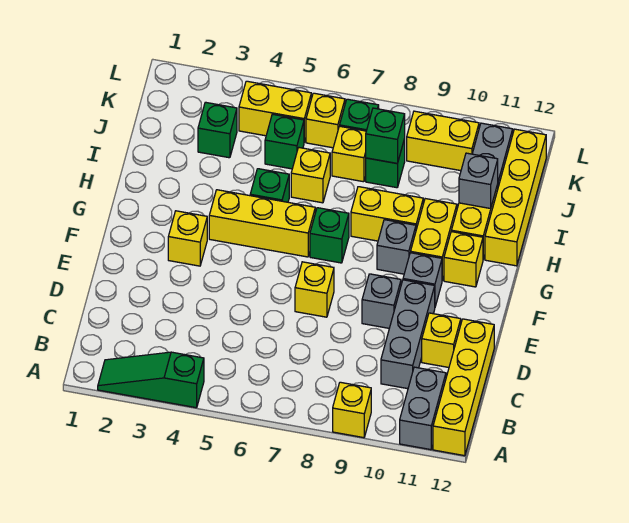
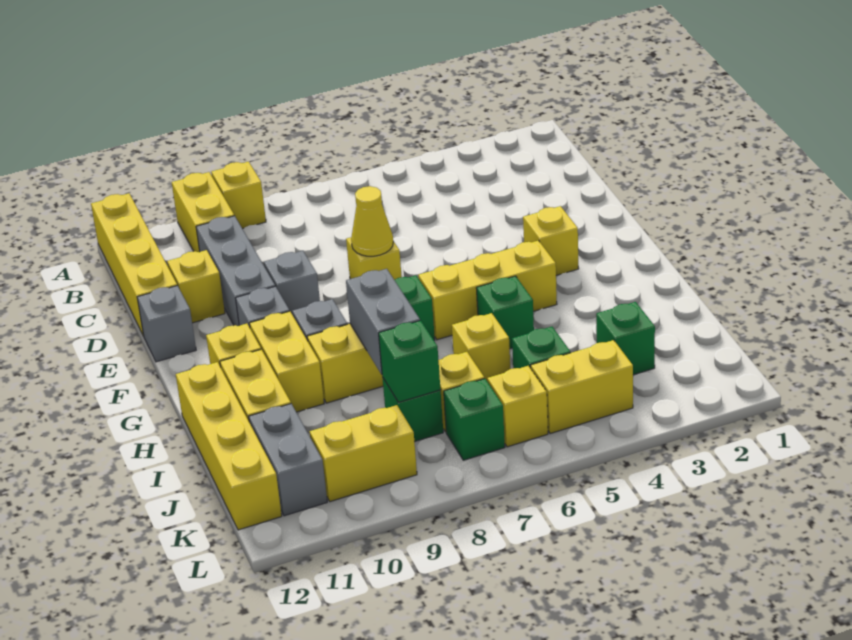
green slope A2:A4 level 1 top 4 -> none
none -> yellow brick A10:B10 level 1
grey brick A11:B11 level 1 -> grey brick H8:I8 level 2
none -> yellow cone E7 level 2
grey brick I11 level 2 -> grey brick E12 level 1

